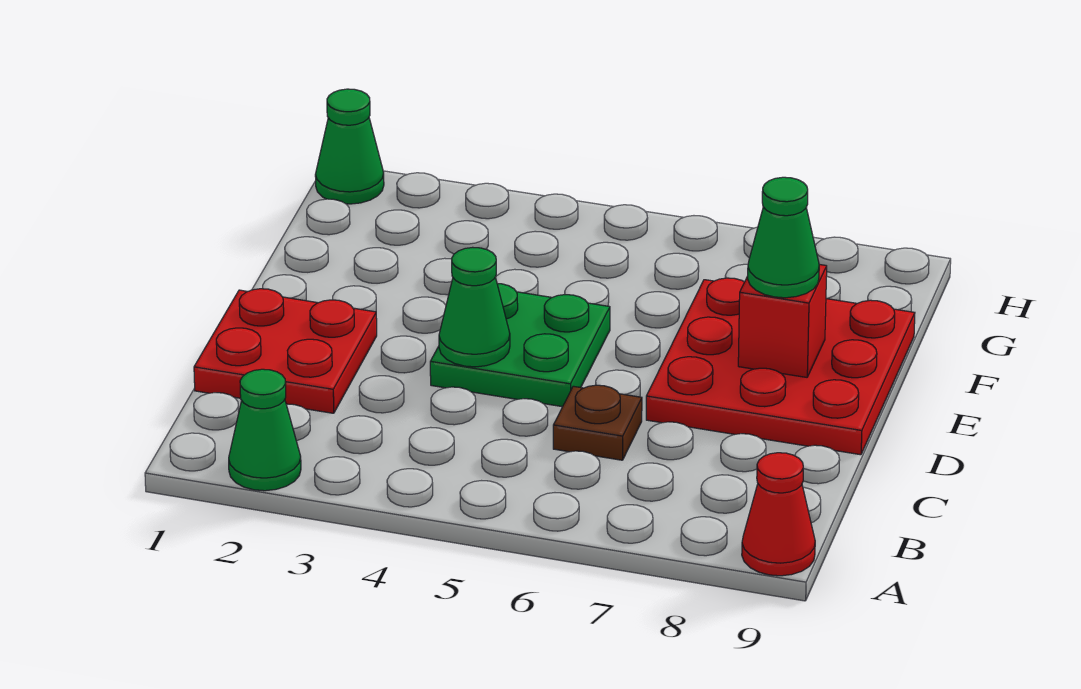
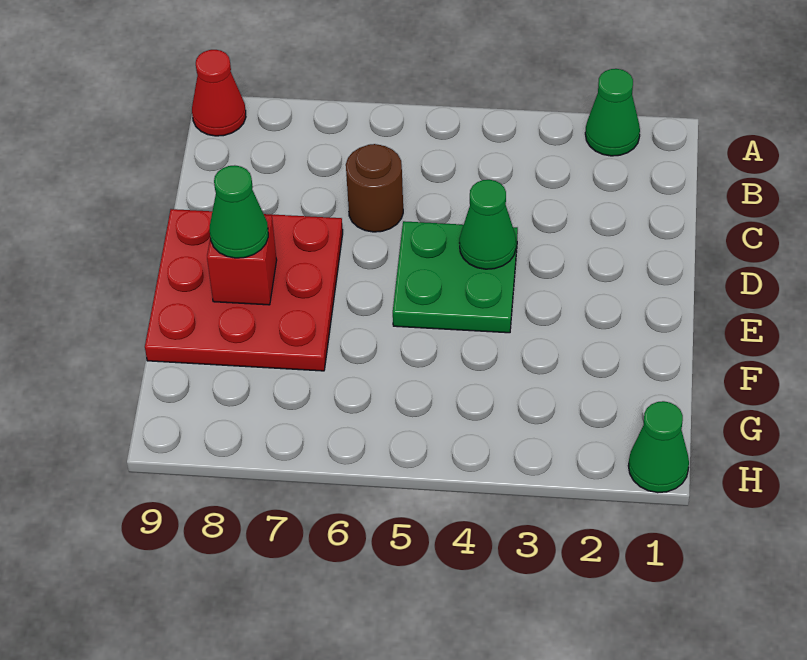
red plate C1:D2 level 1 -> none
brown plate C6 level 1 -> brown round brick C6 level 1

